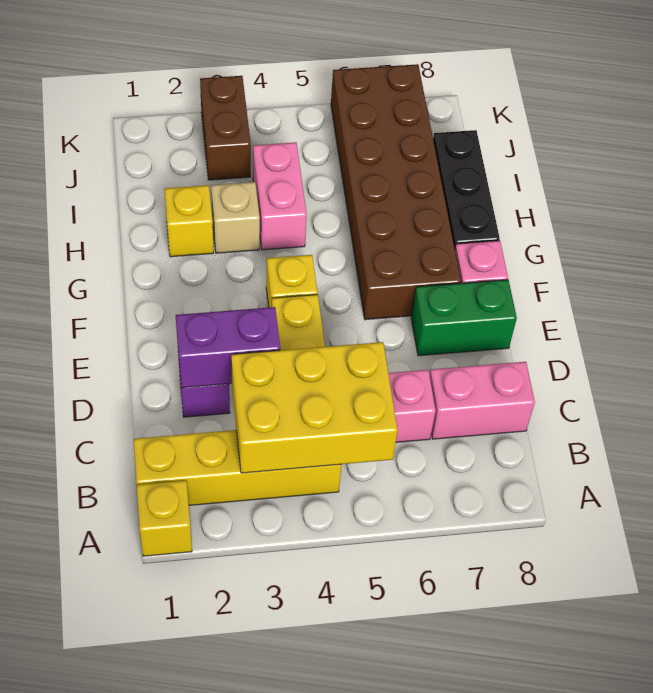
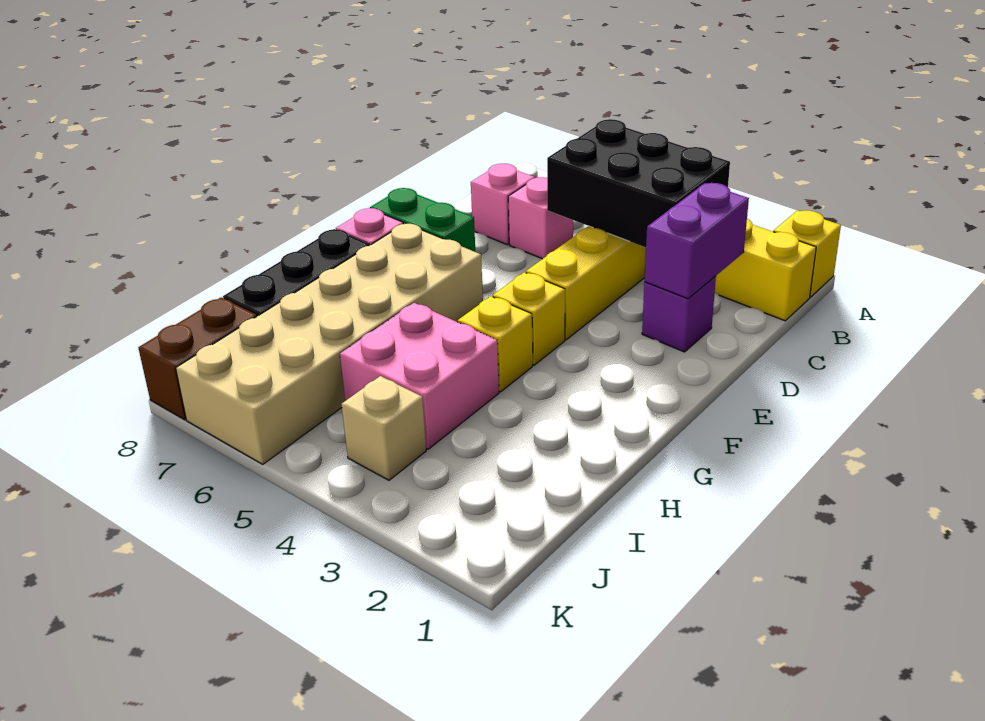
yellow brick B3:C5 level 2 -> black brick B3:C5 level 2
pink brick C7:C8 level 1 -> pink brick C7 level 1
purple brick D2:D3 level 2 -> purple brick C2:D2 level 2
brown brick F6:K7 level 1 -> tan brick F6:K7 level 1
yellow brick H2 level 1 -> yellow brick G4 level 1
tan brick H3 level 1 -> tan brick J4 level 1
pink brick H4:I4 level 1 -> pink brick H4:I5 level 1
brown brick J3:K3 level 1 -> brown brick J8:K8 level 1

